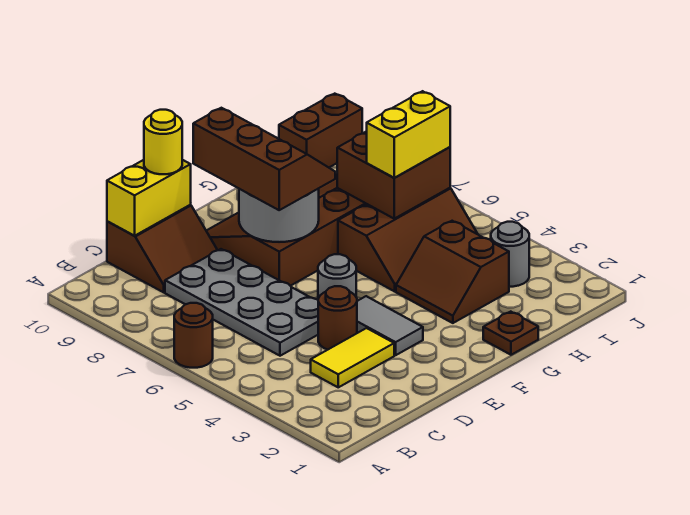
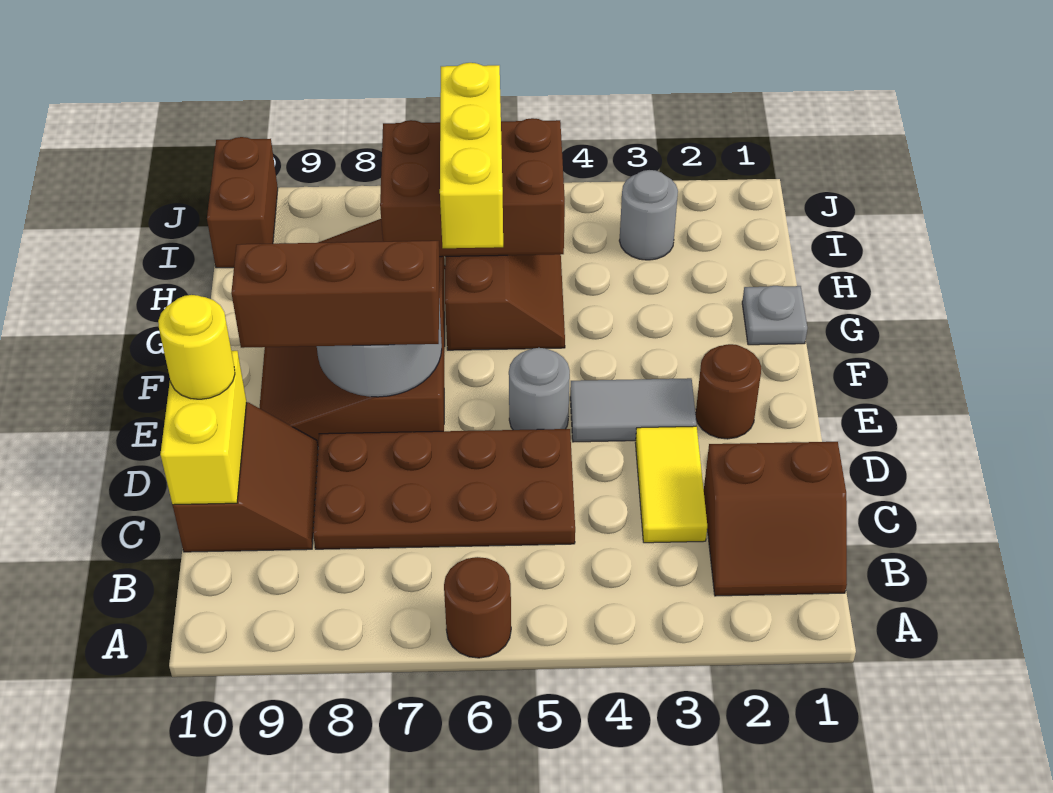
grey plate C5:D8 level 1 -> brown plate C5:D8 level 1
brown round brick D4 level 1 -> brown round brick E2 level 1
brown plate G1 level 1 -> grey plate G1 level 1
brown slope G3:H4 level 1 top H -> brown slope B1:C2 level 1 top C
brown brick H6:I7 level 2 -> brown brick H5:I7 level 2
yellow brick H6:I6 level 3 -> yellow brick G6:I6 level 3

